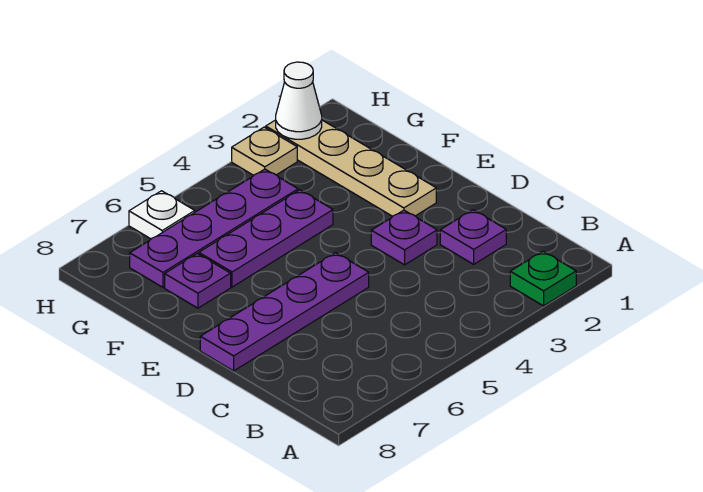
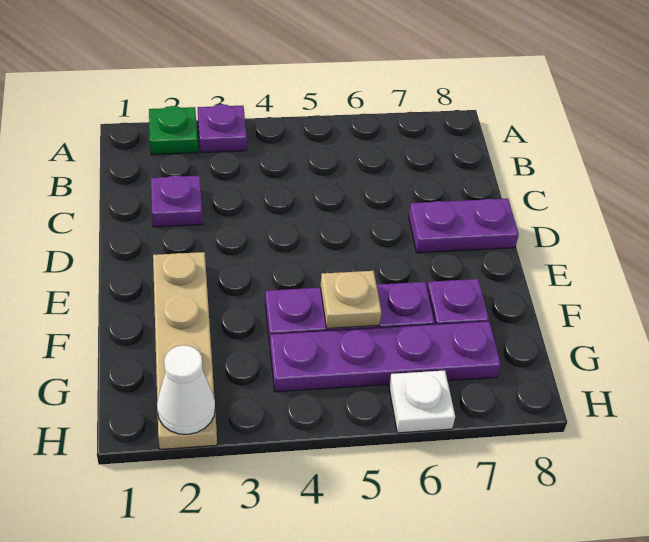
purple plate D3 level 1 -> purple plate A3 level 1
purple plate D5:D8 level 1 -> purple plate D7:D8 level 1
tan plate H3 level 1 -> tan plate F5 level 2

